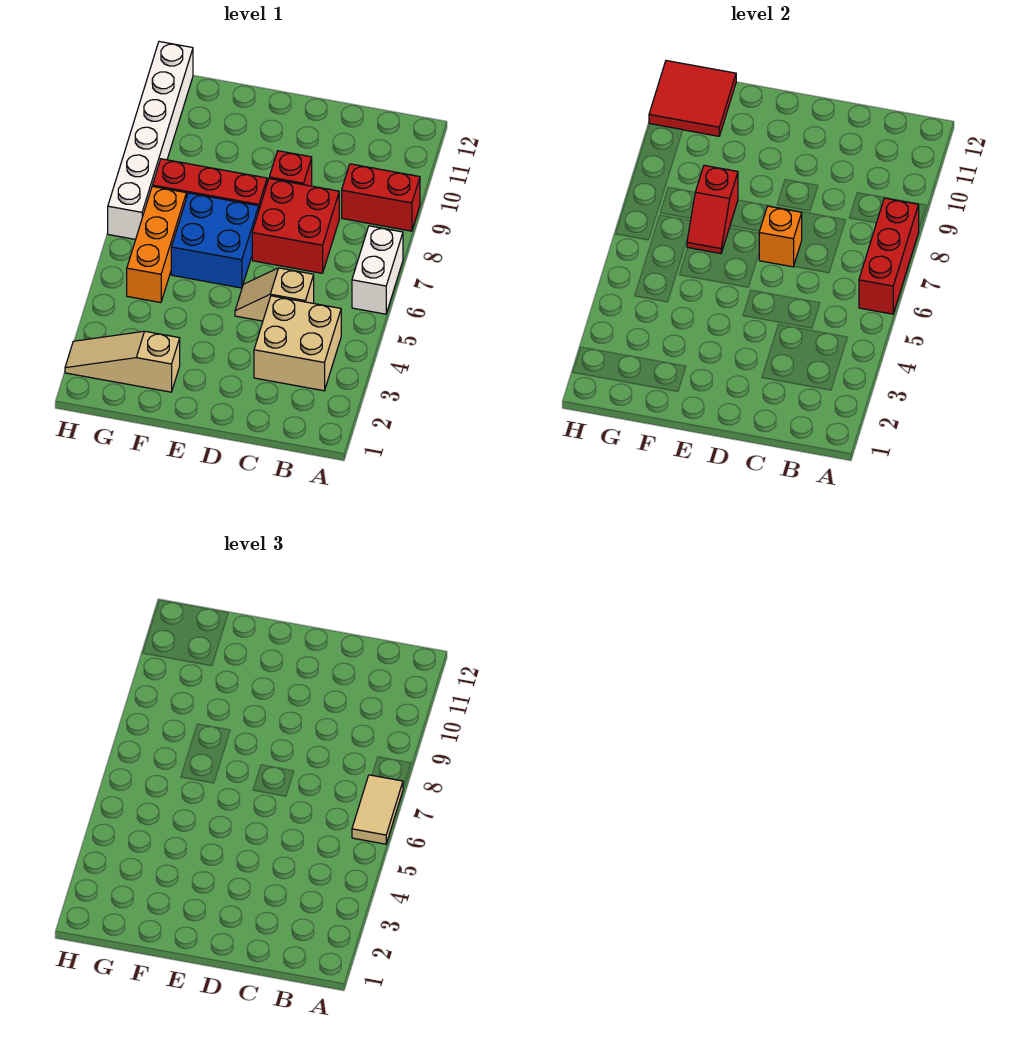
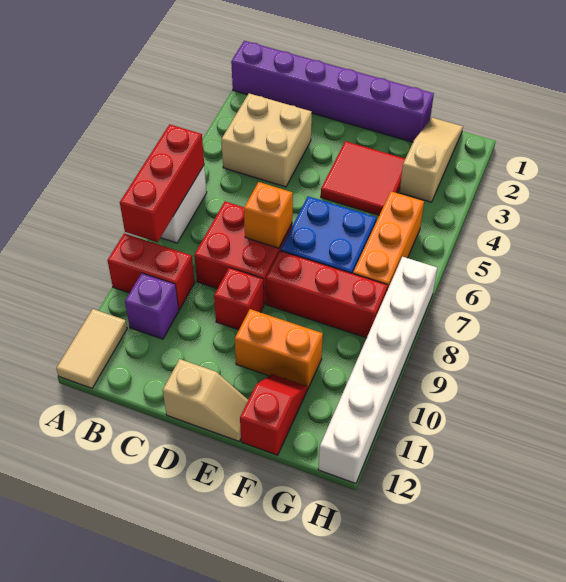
none -> purple brick A1:F1 level 1
tan tile A6:A7 level 3 -> tan tile A11:A12 level 1
none -> purple brick B10 level 1
tan slope C5:D5 level 1 top C -> tan slope D12:E12 level 1 top D
none -> orange brick E10:F10 level 1
tan slope F2:H2 level 1 top F -> tan slope G1:G3 level 1 top 3
red slope F7:F8 level 2 top 8 -> red slope F11:F12 level 1 top 12
red tile G11:H12 level 2 -> red tile E3:F4 level 1

